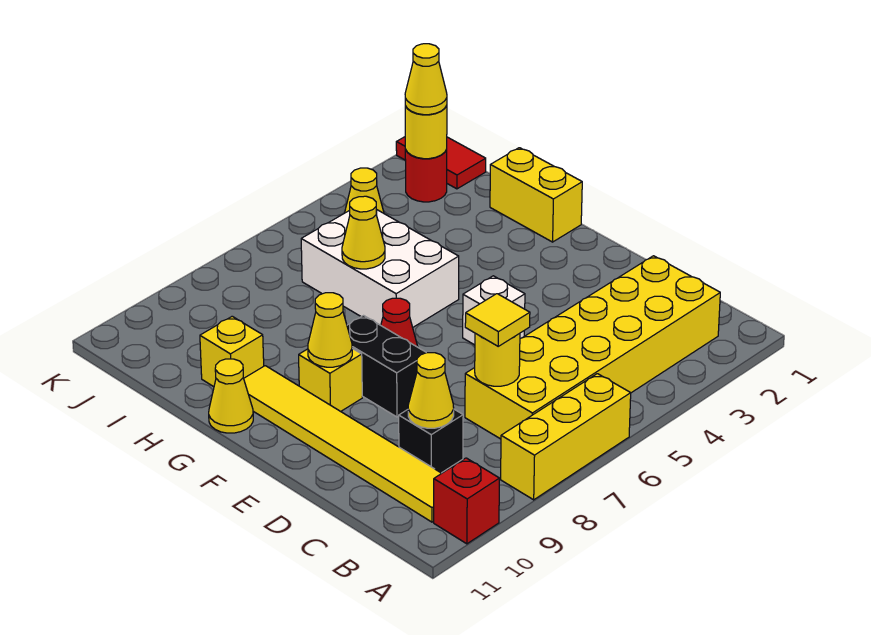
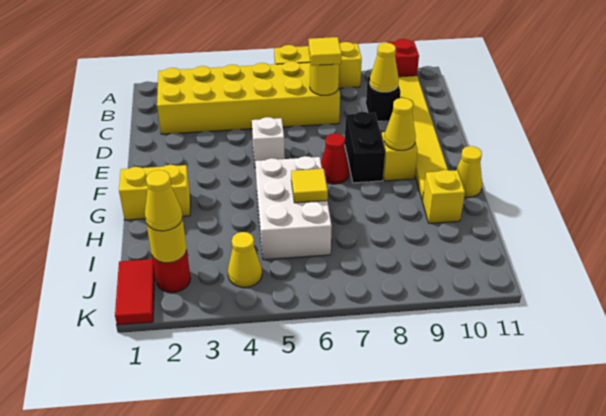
yellow brick G1:H1 level 1 -> yellow brick G1:G2 level 1
yellow cone H6 level 2 -> yellow tile H6 level 2

